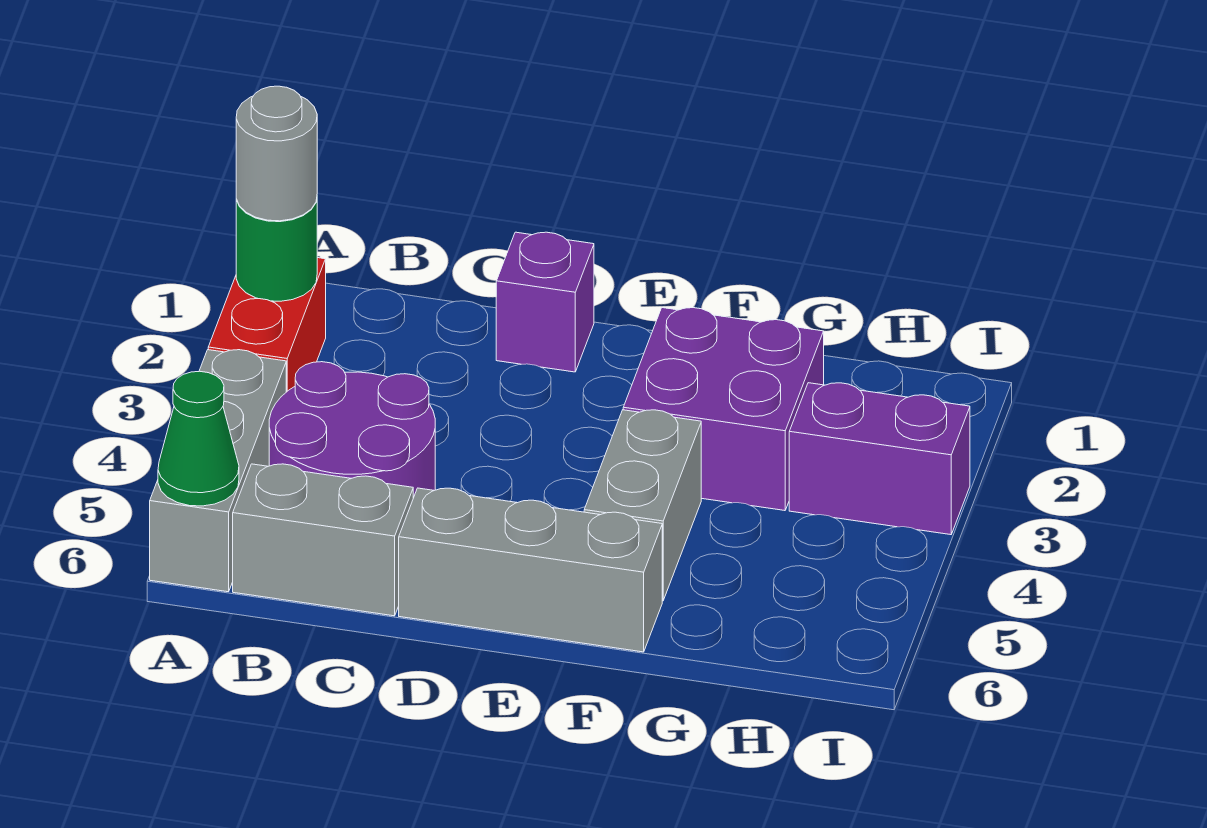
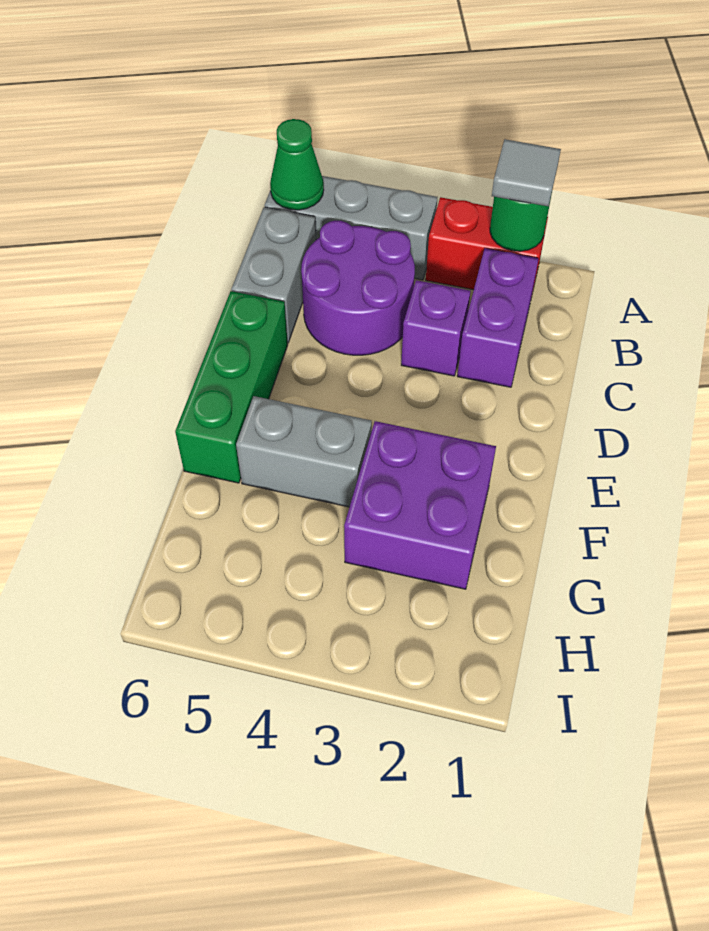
grey round brick A2 level 3 -> grey tile A2 level 3
purple brick D1 level 1 -> purple brick C3 level 1
grey brick D6:F6 level 1 -> green brick D6:F6 level 1
purple brick H3:I3 level 1 -> purple brick B2:C2 level 1

